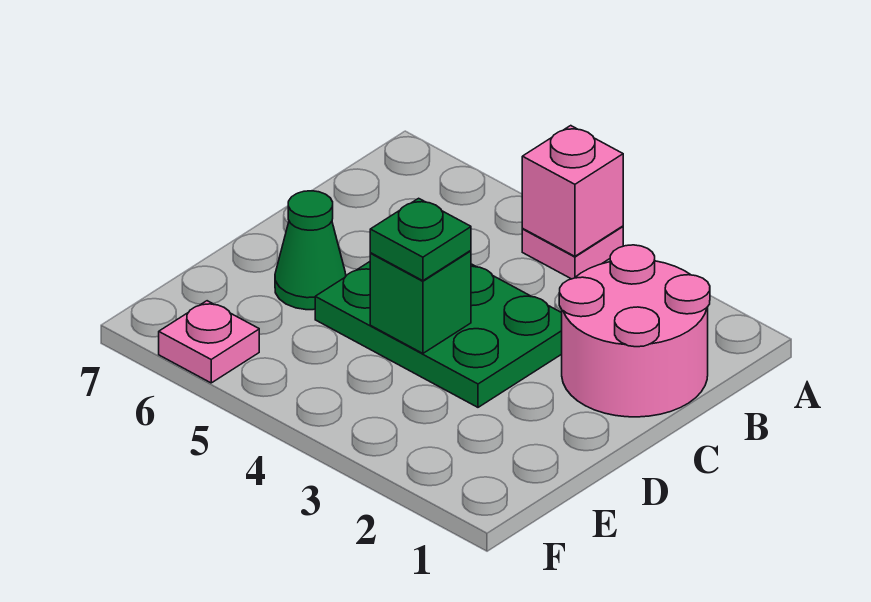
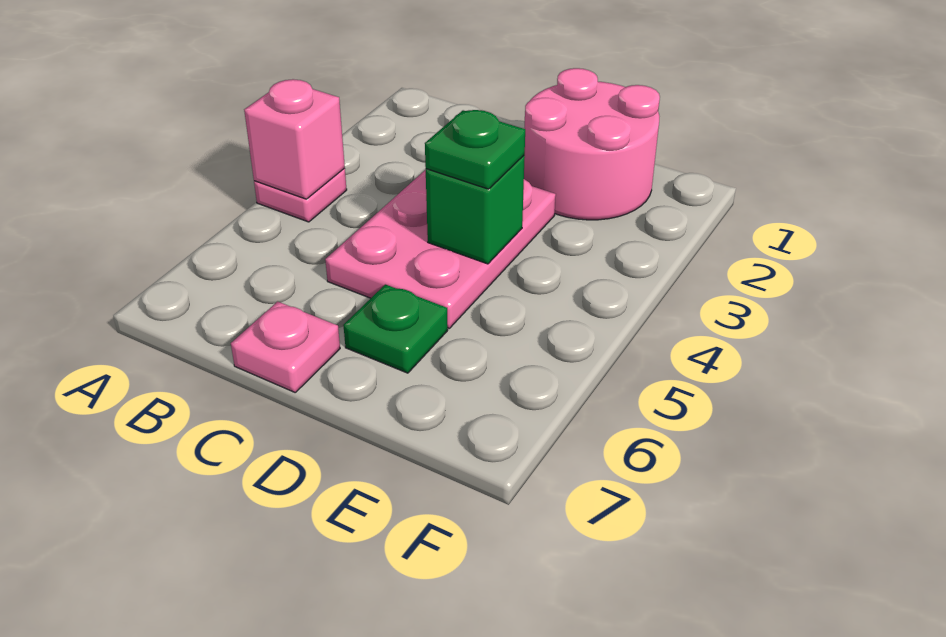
pink round brick B1:C2 level 1 -> pink round brick D1:E2 level 1
green plate C3:D5 level 1 -> pink plate C3:D5 level 1
green cone D6 level 1 -> green plate D6 level 1
pink plate F6 level 1 -> pink plate C7 level 1

